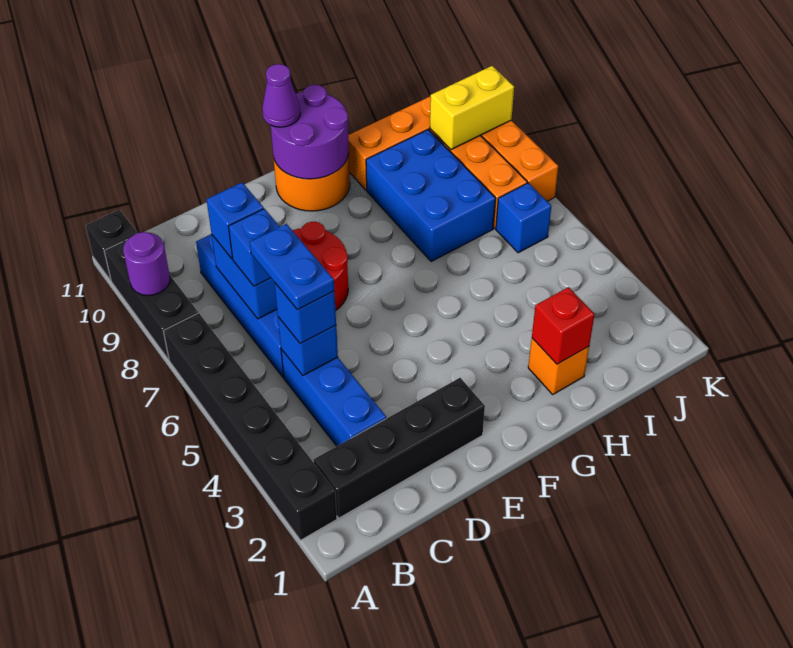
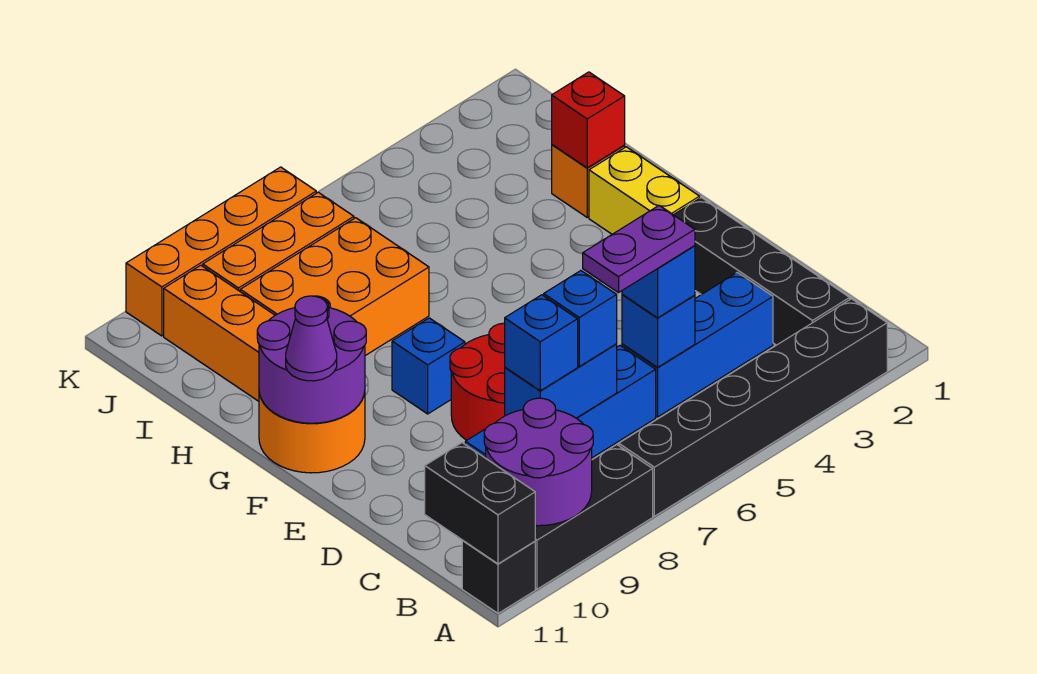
purple round brick A9 level 2 -> purple round brick A9:B10 level 2
none -> black brick A11:B11 level 2
blue plate C5:C6 level 4 -> purple plate C5:C6 level 4
blue brick H7:I9 level 1 -> orange brick H7:I9 level 1
blue brick J6 level 1 -> blue brick F8 level 1
yellow brick J9:K9 level 2 -> yellow brick F2:G2 level 1

